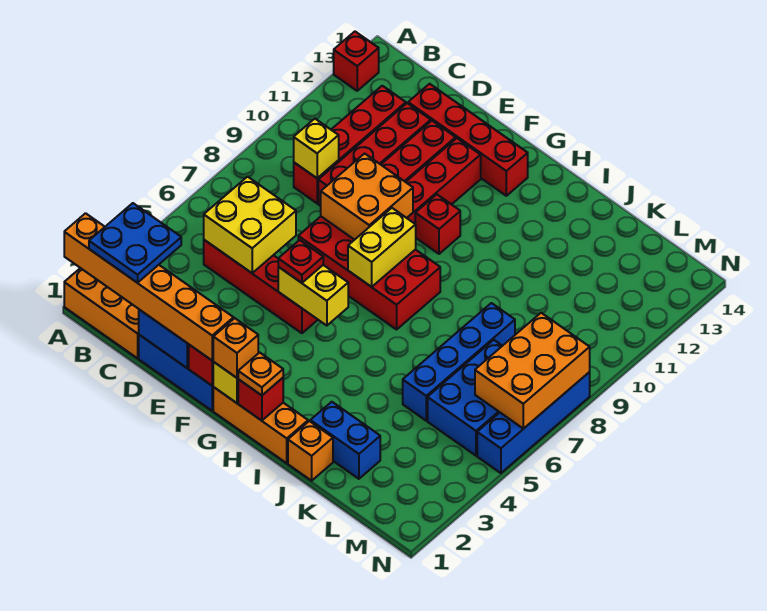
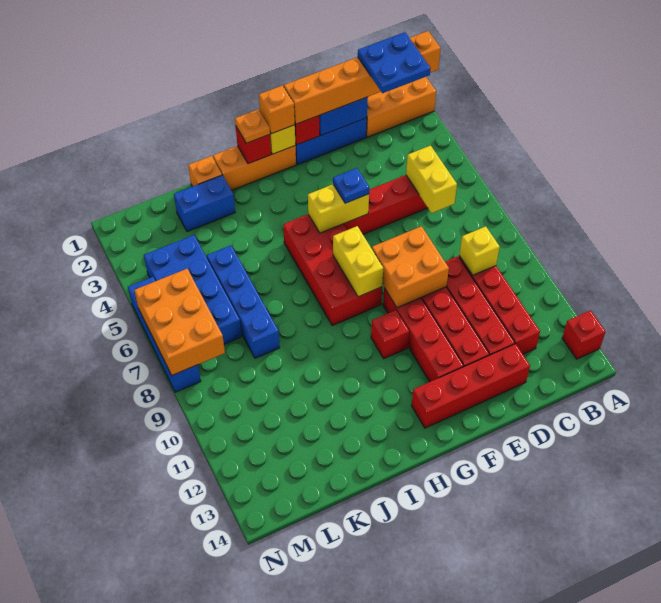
yellow brick C5:D6 level 2 -> yellow brick C5:C6 level 2
red brick E7:H8 level 1 -> red brick G5:H8 level 1
red plate F5 level 3 -> blue plate F5 level 3
blue brick L5:M7 level 1 -> blue brick L4:M7 level 1

